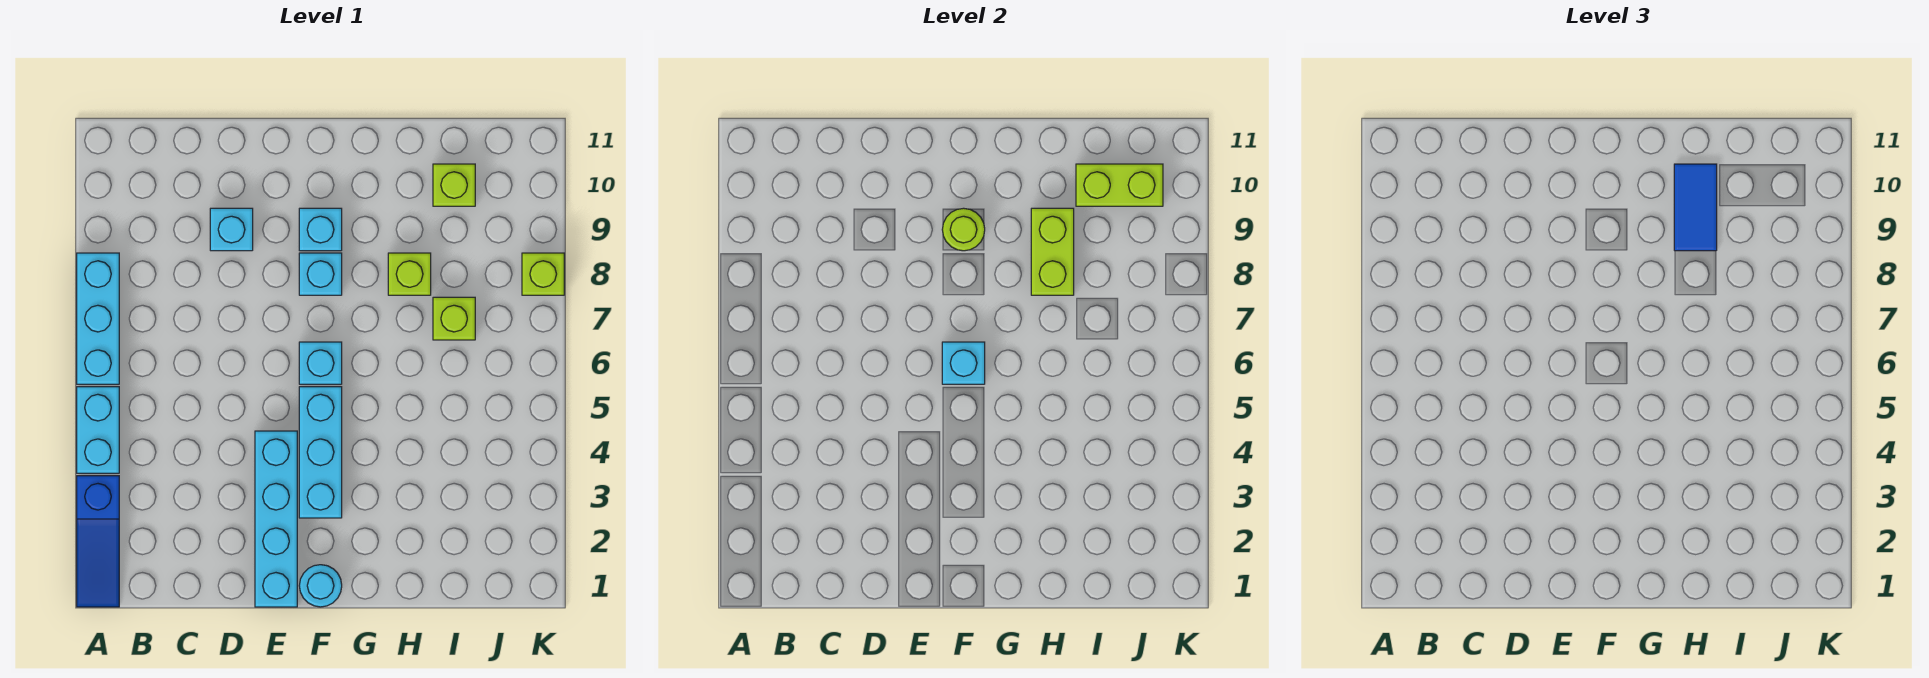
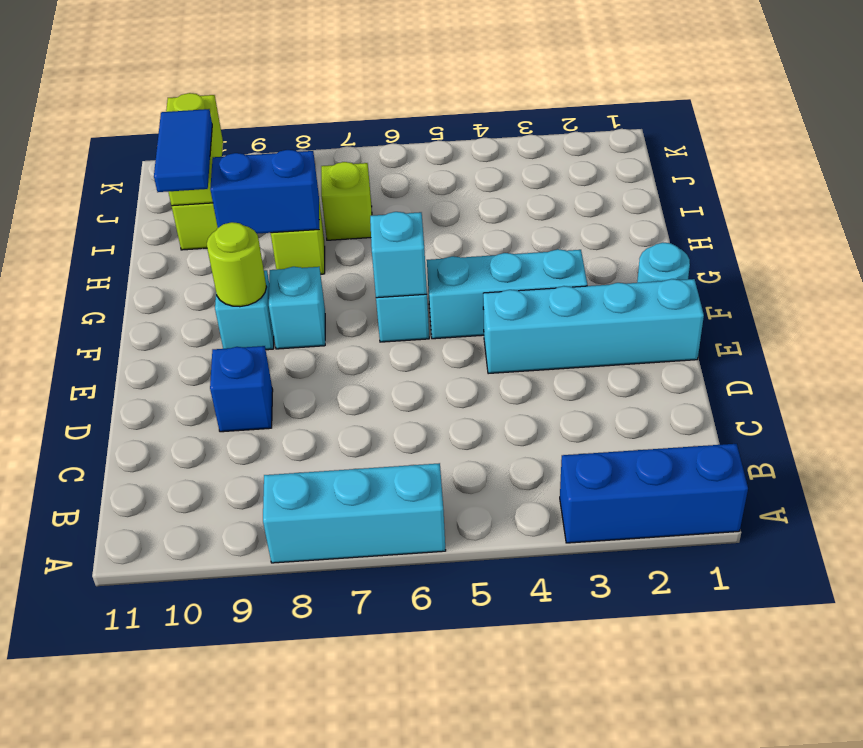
blue slope A1:A3 level 1 top 3 -> blue brick A1:A3 level 1
cyan brick A4:A5 level 1 -> none
cyan brick D9 level 1 -> blue brick D9 level 1
lime brick H8:H9 level 2 -> blue brick H8:H9 level 2
blue tile H9:H10 level 3 -> blue tile H10:I10 level 3
lime brick K8 level 1 -> none

